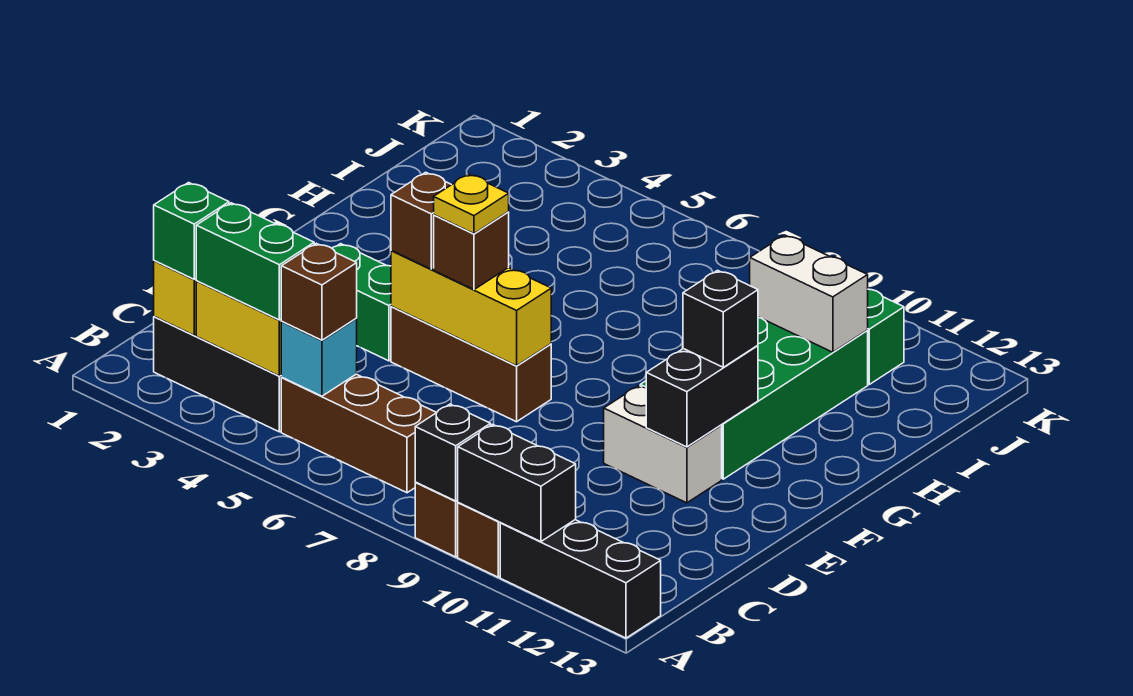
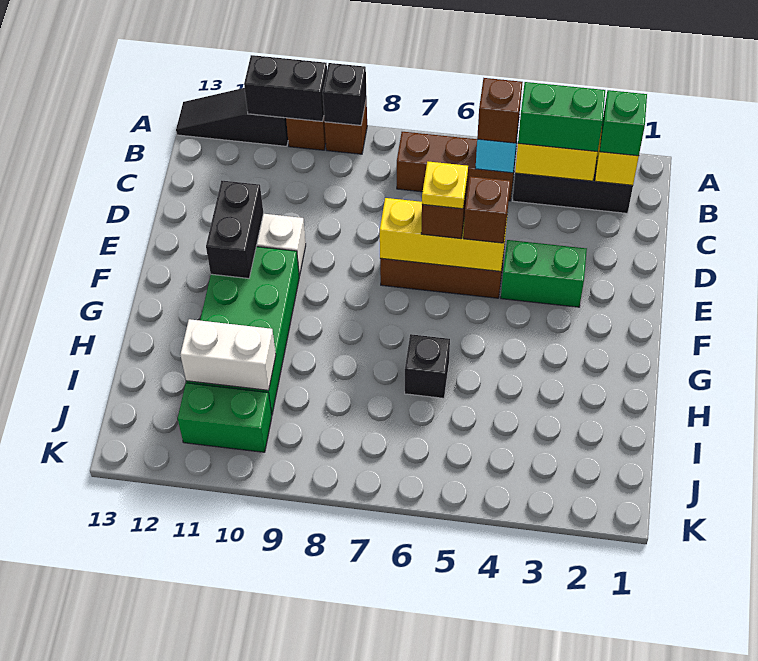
black brick A11:A13 level 1 -> black slope A11:A13 level 1 top 11
black brick F11 level 3 -> black brick H6 level 1

